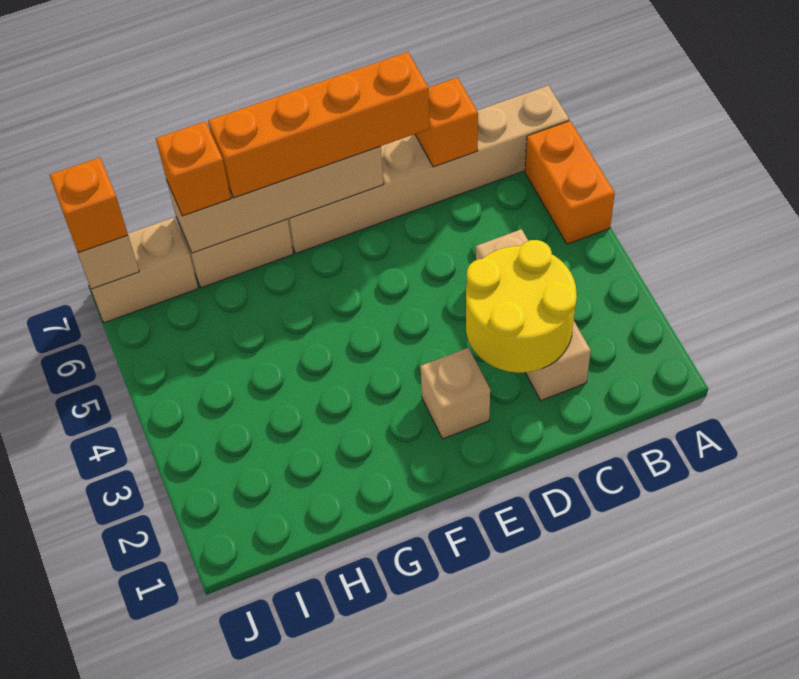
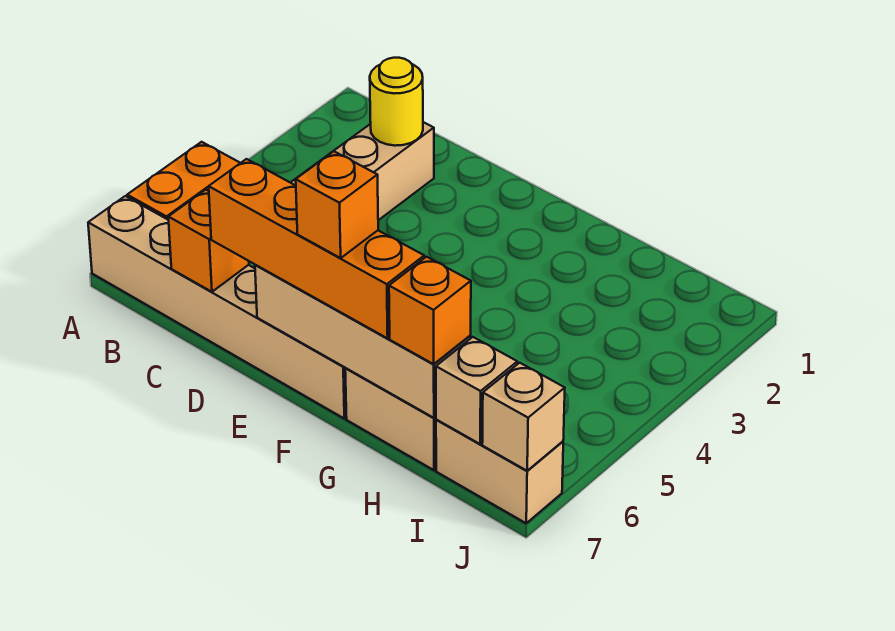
yellow round brick C2:D3 level 2 -> yellow round brick C2 level 2
tan brick E2 level 1 -> tan brick I7 level 2
orange brick J7 level 3 -> orange brick F7 level 4

